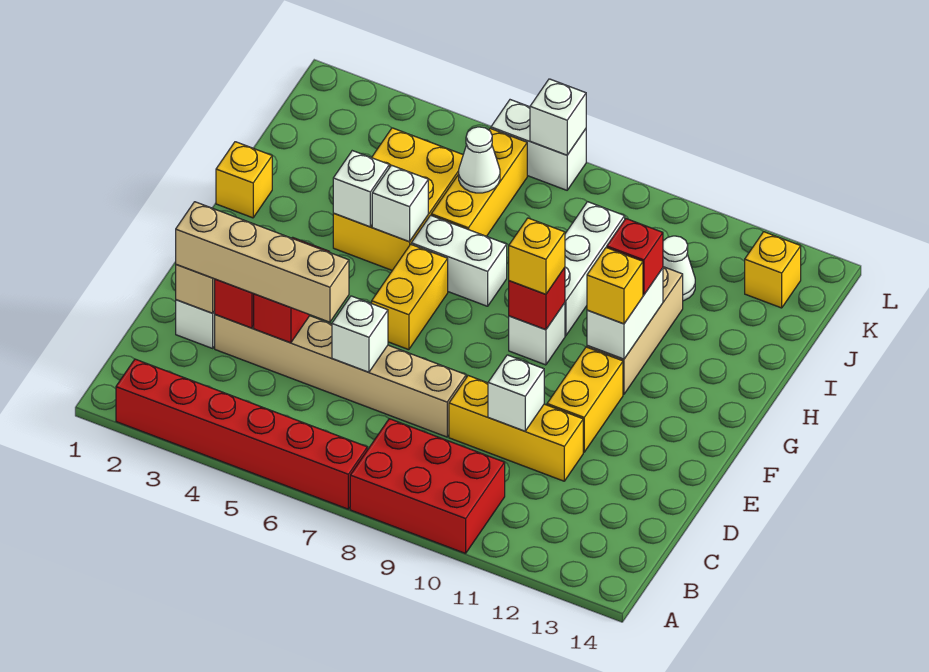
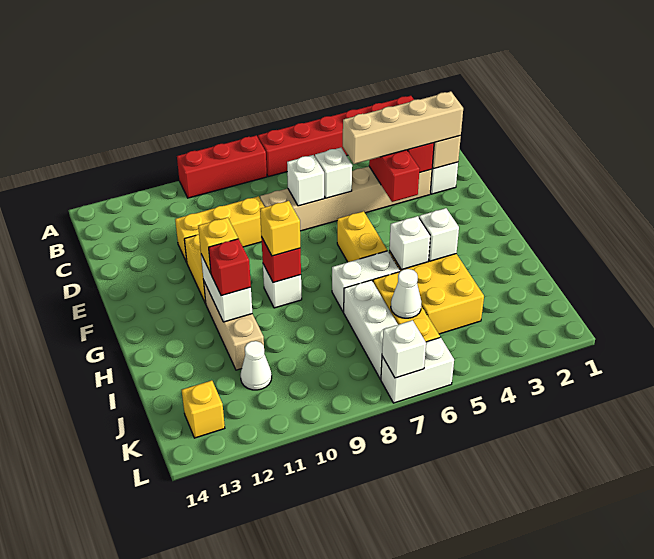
red brick A8:B10 level 1 -> red brick A8:A10 level 1
white brick D10 level 2 -> white brick D7 level 2
yellow brick H1 level 1 -> none
white brick H9:J9 level 1 -> white brick I7:K7 level 1

